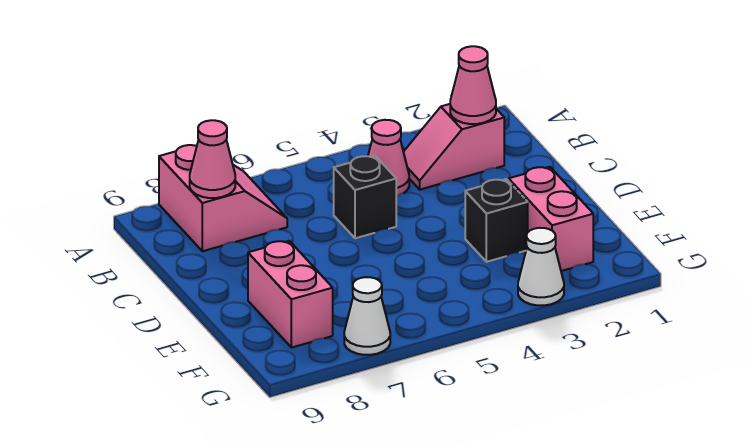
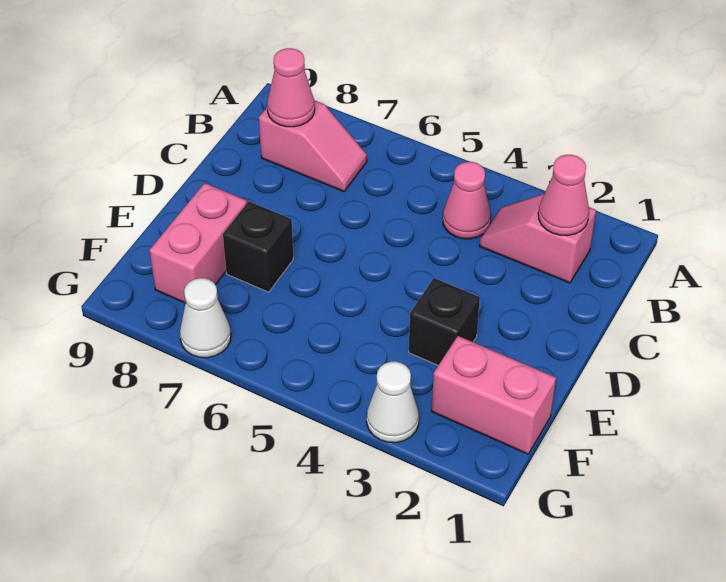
pink slope A7:B8 level 1 top 8 -> pink slope B7:B8 level 1 top 8
black brick C5 level 1 -> black brick E7 level 1
pink brick E2:F2 level 1 -> pink brick F1:F2 level 1

